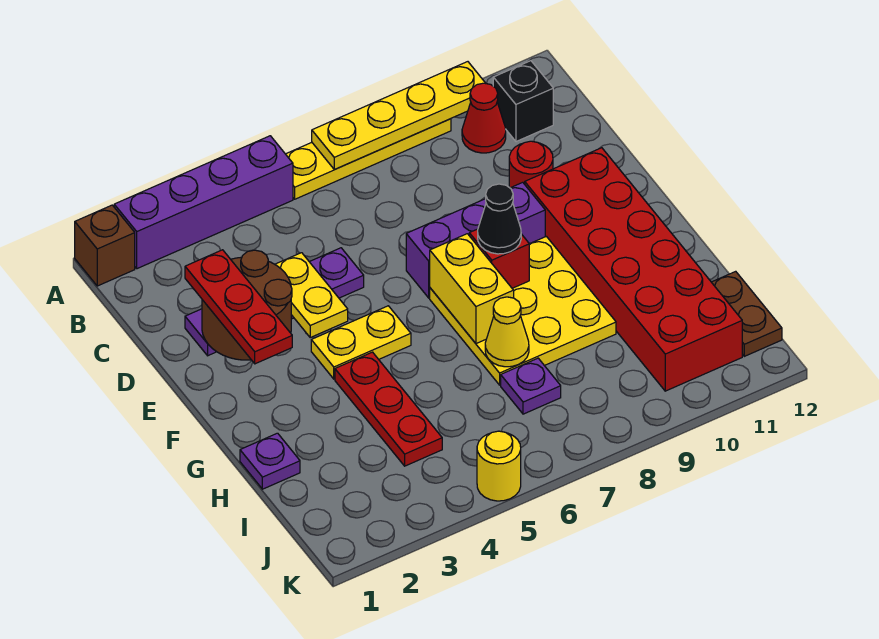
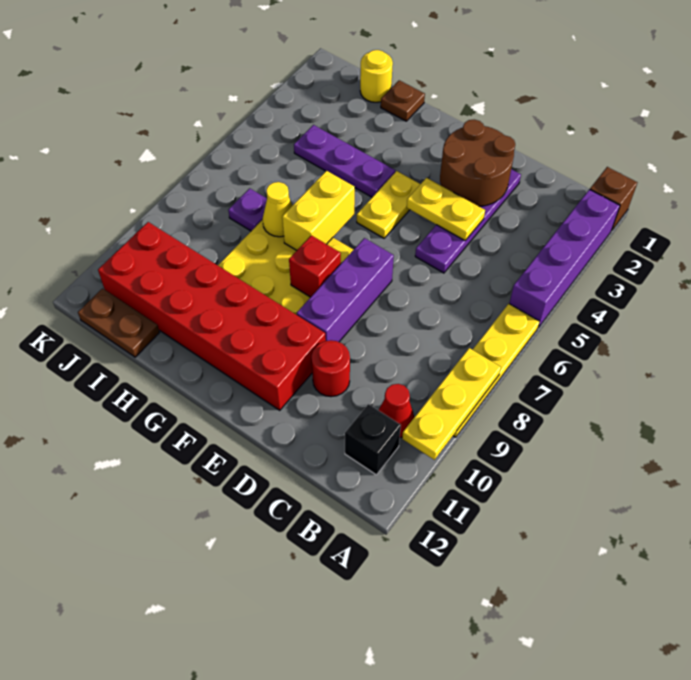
yellow plate A7:A10 level 2 -> yellow plate A8:A10 level 2
red plate D2:F2 level 3 -> none
yellow brick F7:G7 level 2 -> yellow brick G6:G7 level 2
black cone F8 level 3 -> none
red plate G4:I4 level 1 -> purple plate G4:I4 level 1
purple plate H1 level 1 -> brown plate H1 level 1
yellow round brick K5 level 1 -> yellow round brick I1 level 1

